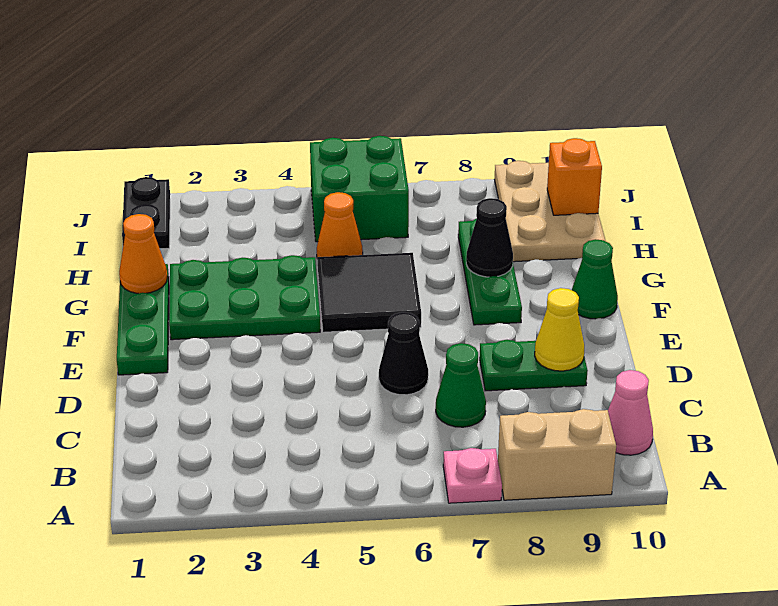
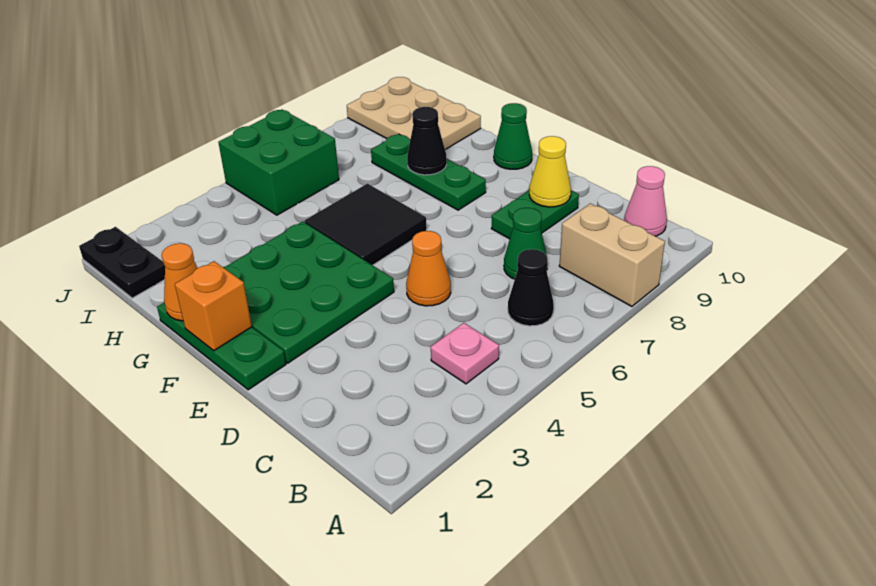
pink plate A7 level 1 -> pink plate B4 level 1
tan brick A8:A9 level 1 -> tan brick A8:B8 level 1
black cone D6 level 1 -> black cone B6 level 1
green plate F2:G4 level 1 -> green plate E2:G4 level 1
orange cone H5 level 1 -> orange cone D5 level 1
orange brick I10 level 2 -> orange brick F1 level 2

